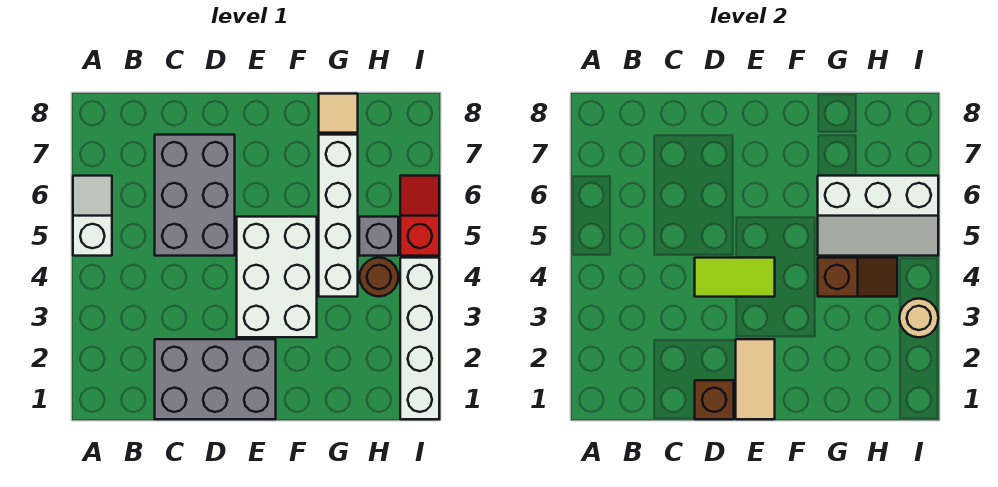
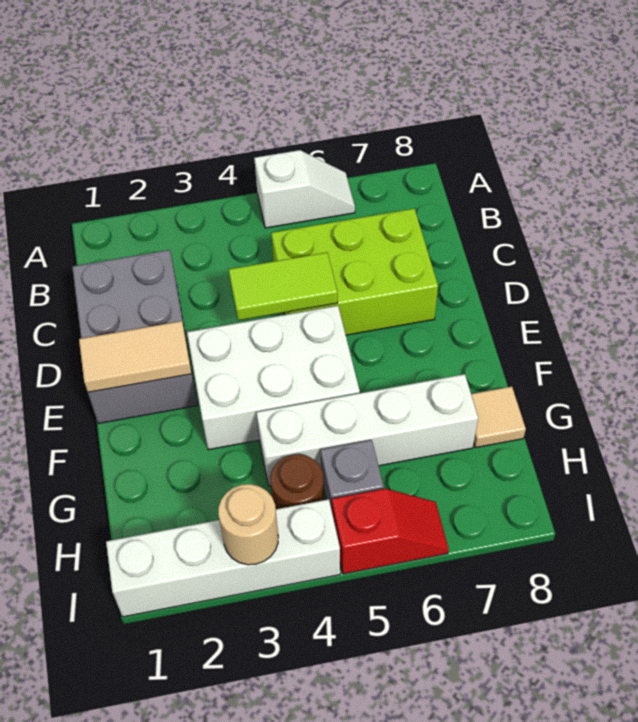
grey brick C5:D7 level 1 -> lime brick C5:D7 level 1
brown brick D1 level 2 -> none
lime tile D4:E4 level 2 -> lime tile D4:D5 level 2
brown slope G4:H4 level 2 top G -> none
white slope G5:I6 level 2 top 6 -> none

